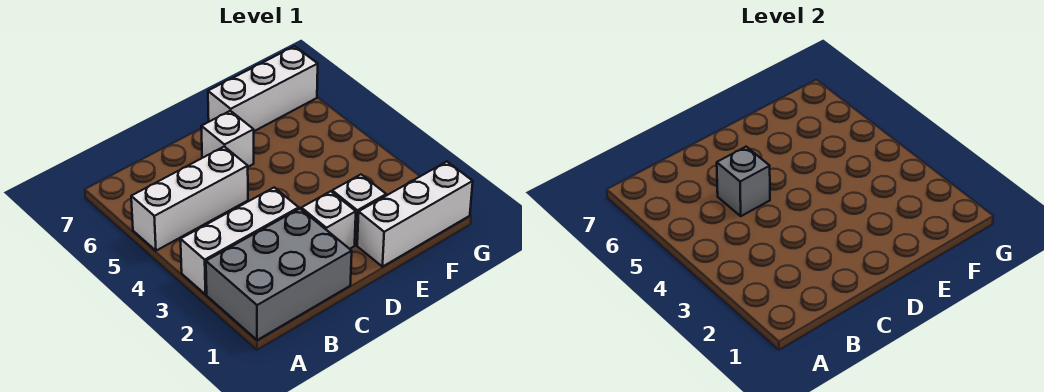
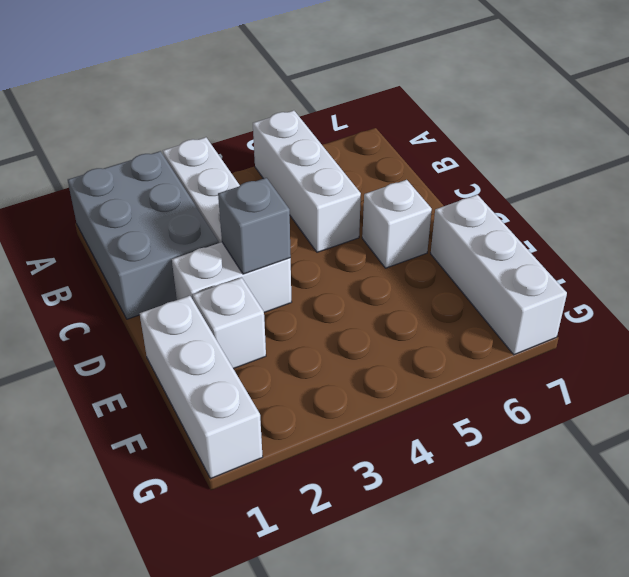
grey brick C5 level 2 -> grey brick D3 level 2
white brick D2 level 1 -> white brick D2:D3 level 1

